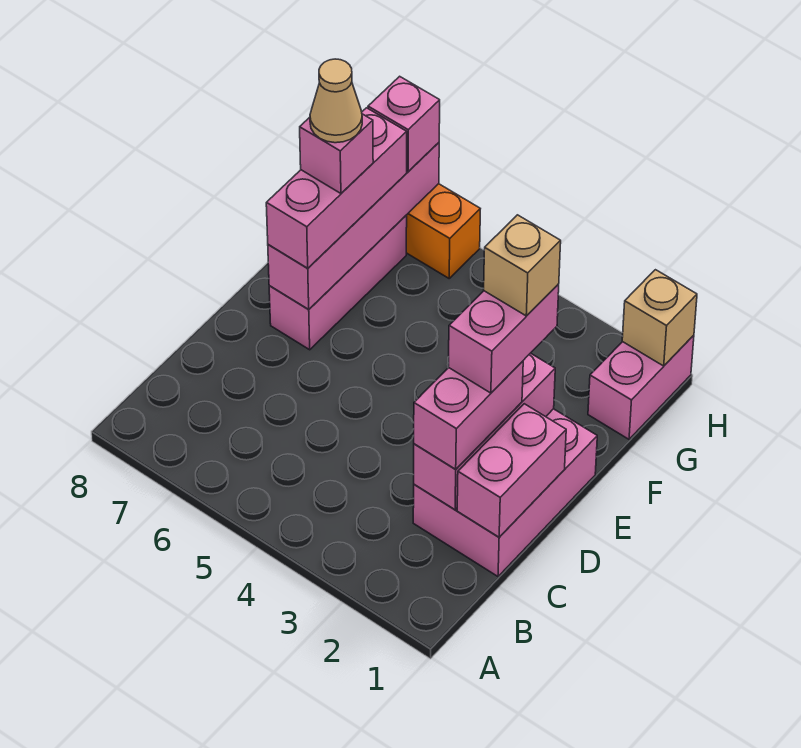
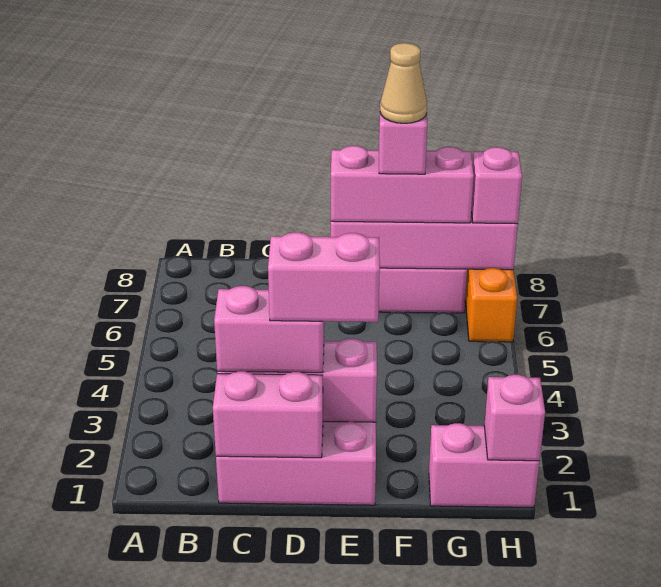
tan brick E2 level 5 -> none
tan brick H1 level 2 -> pink brick H1 level 2

